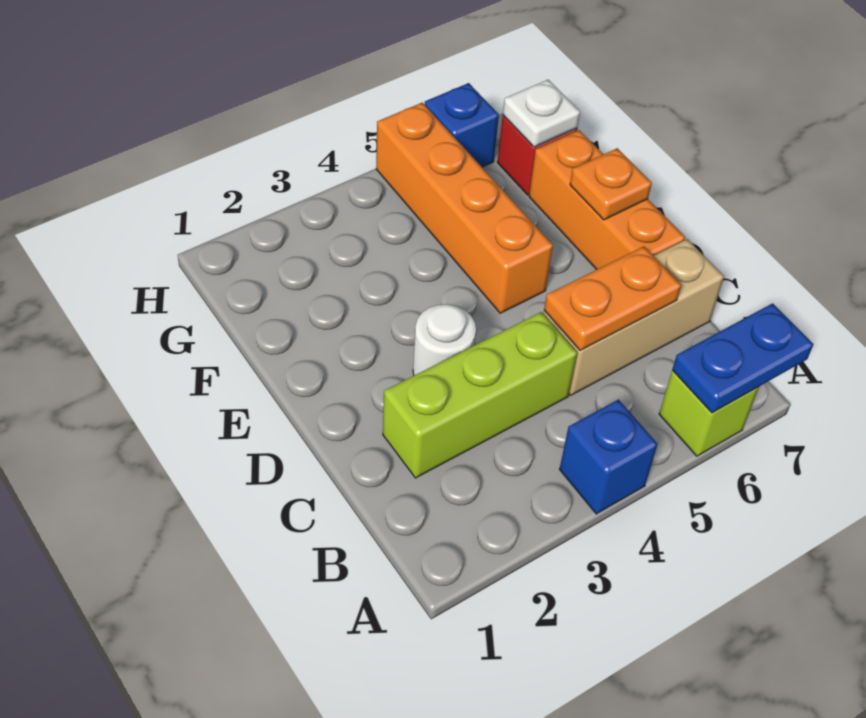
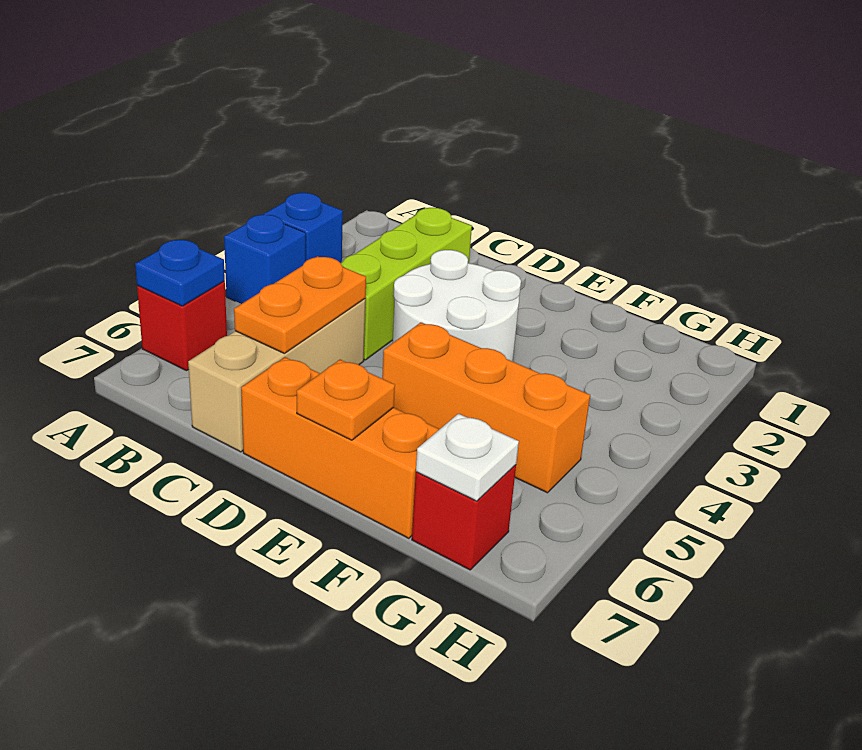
lime brick A6 level 1 -> red brick A6 level 1
blue plate A6:A7 level 2 -> blue plate A6 level 2
white round brick D3 level 1 -> white round brick D3:E4 level 1
orange brick E5:H5 level 1 -> orange brick E5:G5 level 1
blue brick H6 level 1 -> blue brick A3 level 1

